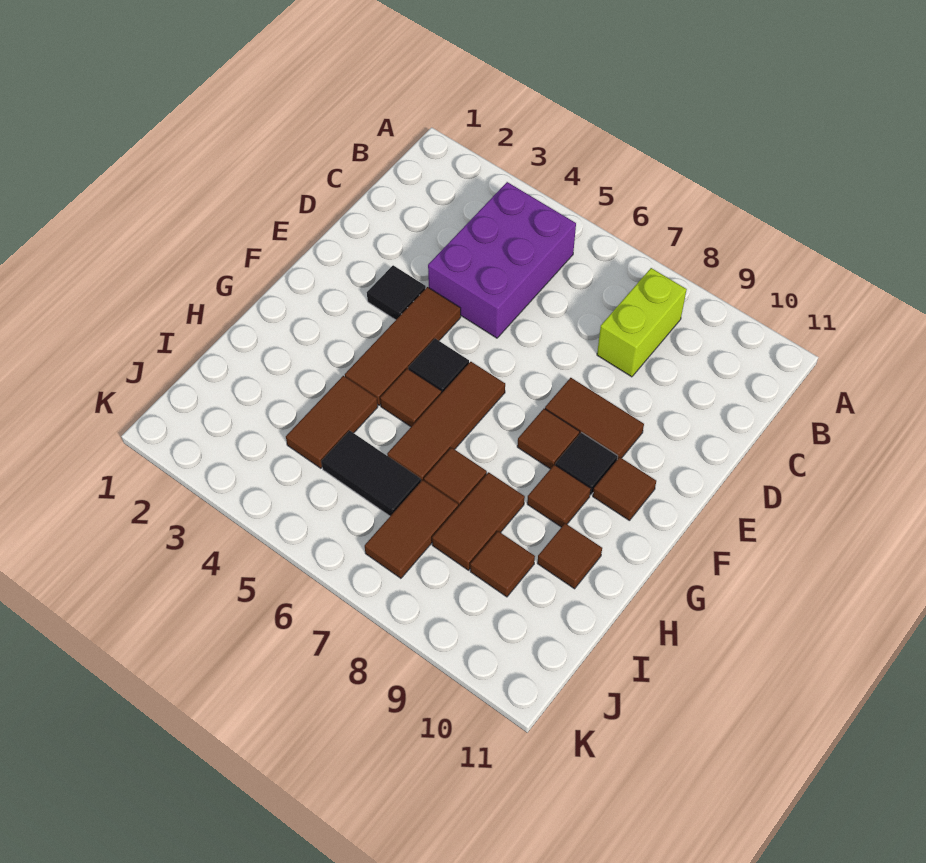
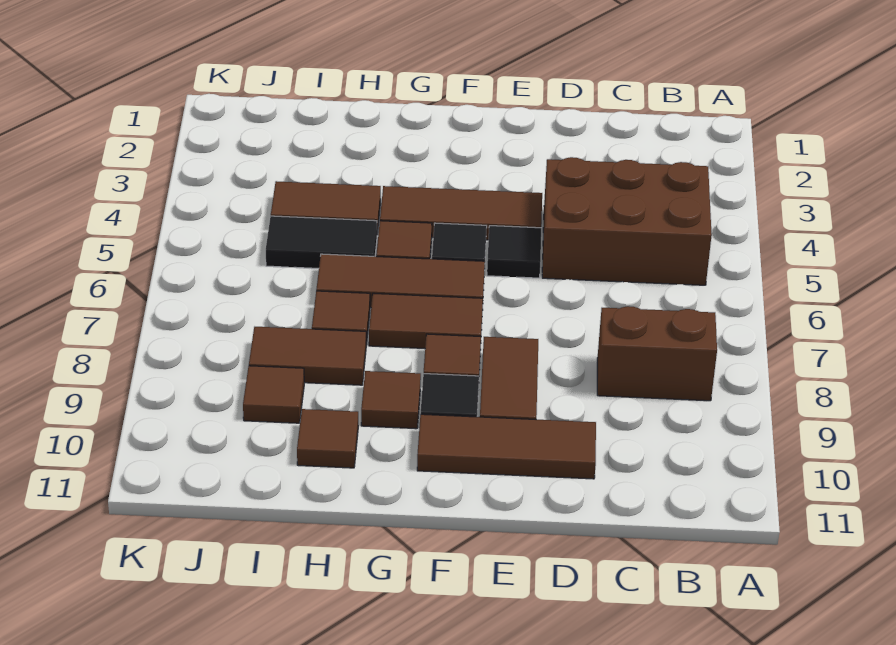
purple brick B4:D5 level 1 -> brown brick B4:D5 level 1
lime brick B8:C8 level 1 -> brown brick B8:C8 level 1
black tile E3 level 1 -> black tile E5 level 1
brown tile F10 level 1 -> brown tile D10:F10 level 1
black tile I5:I6 level 1 -> black tile H5:I5 level 1
brown tile I7:J7 level 1 -> brown tile F7:G7 level 1

